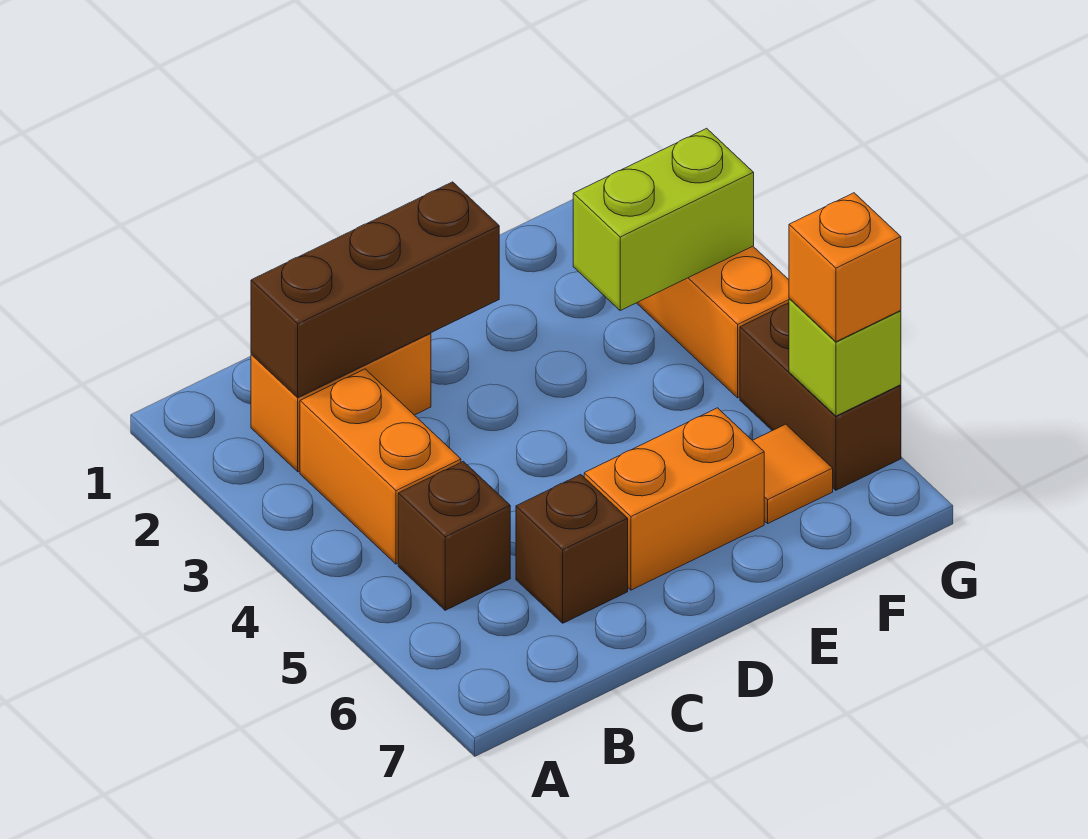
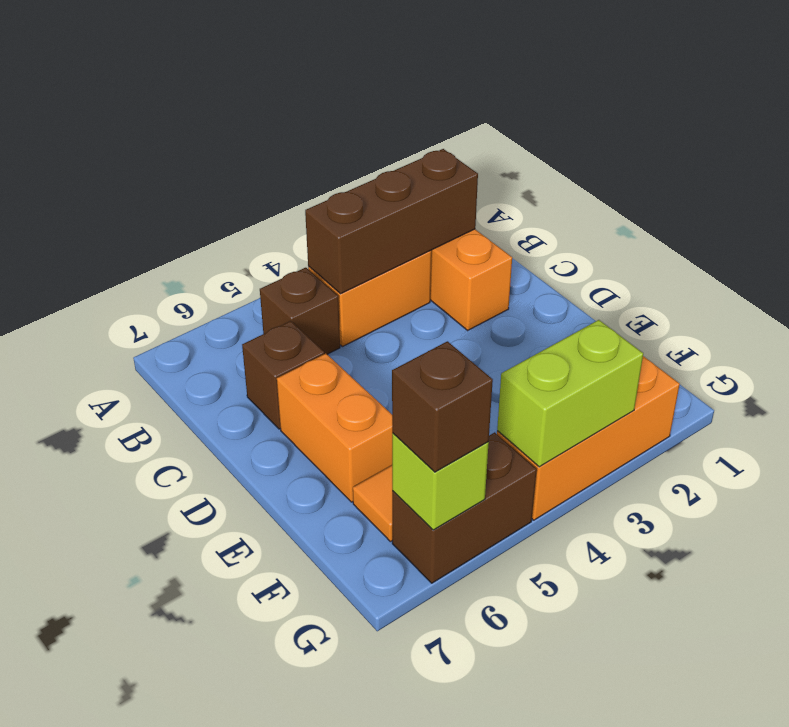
brown brick B2:D2 level 2 -> brown brick B2:B4 level 2
lime brick F3:G3 level 2 -> lime brick G3:G4 level 2
orange brick G6 level 3 -> brown brick G6 level 3

